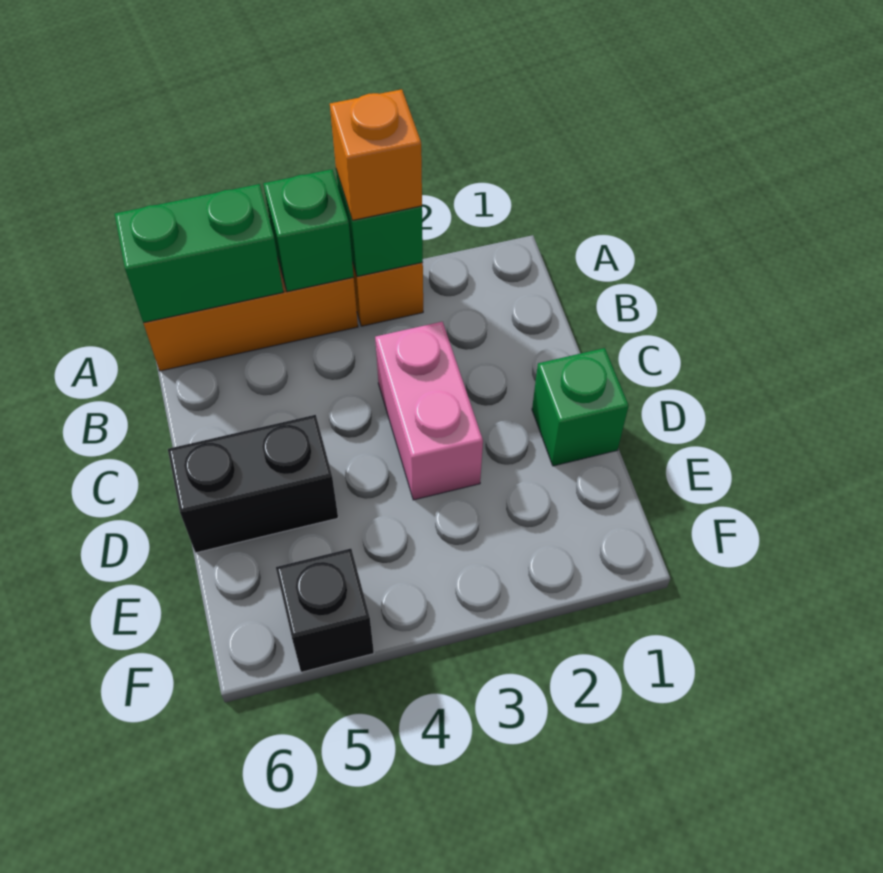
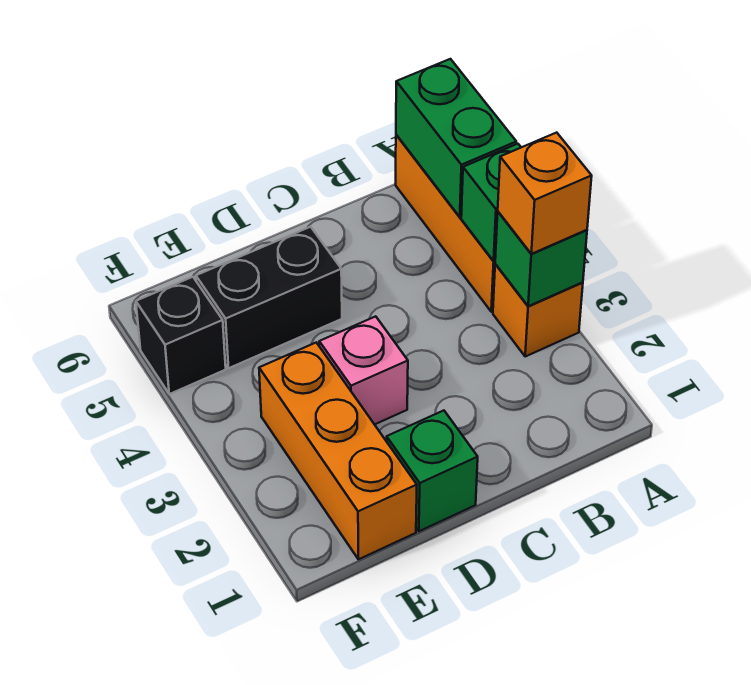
pink brick C3:D3 level 1 -> pink brick D3 level 1
black brick D5:D6 level 1 -> black brick D5:E5 level 1
none -> orange brick E1:E3 level 1

